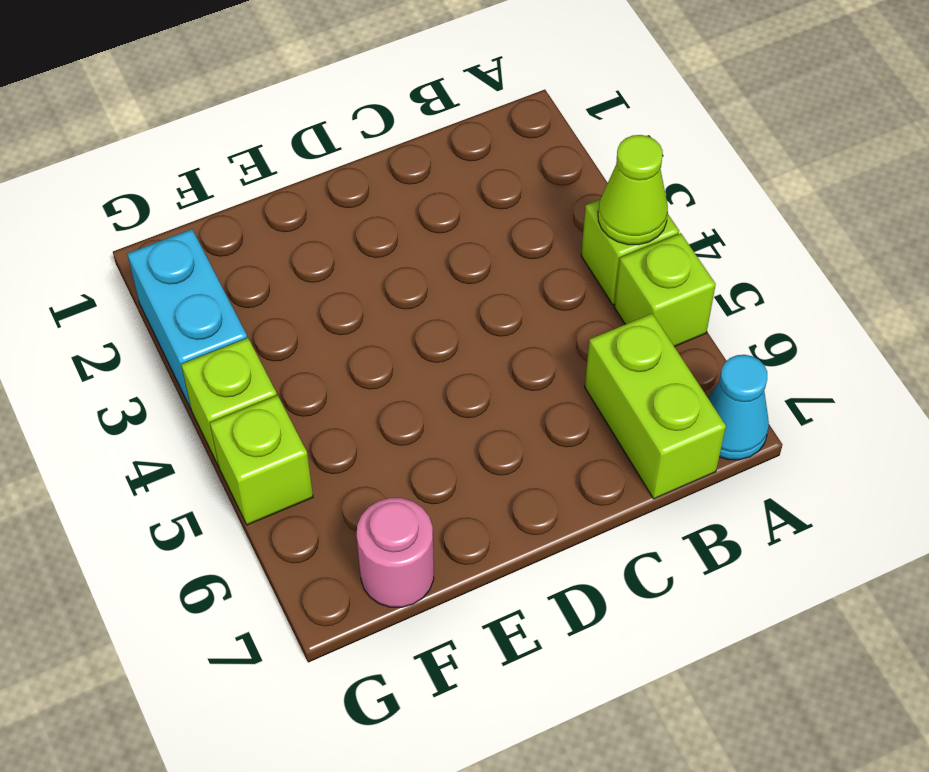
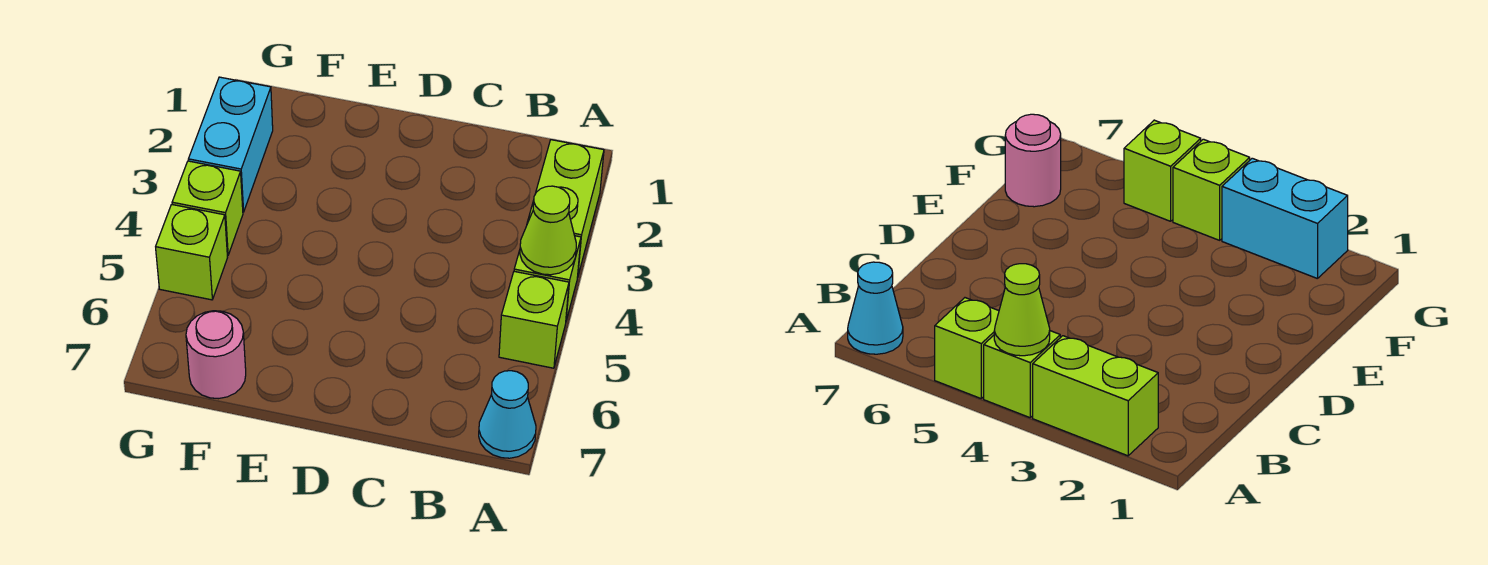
lime brick B6:B7 level 1 -> lime brick A2:A3 level 1

